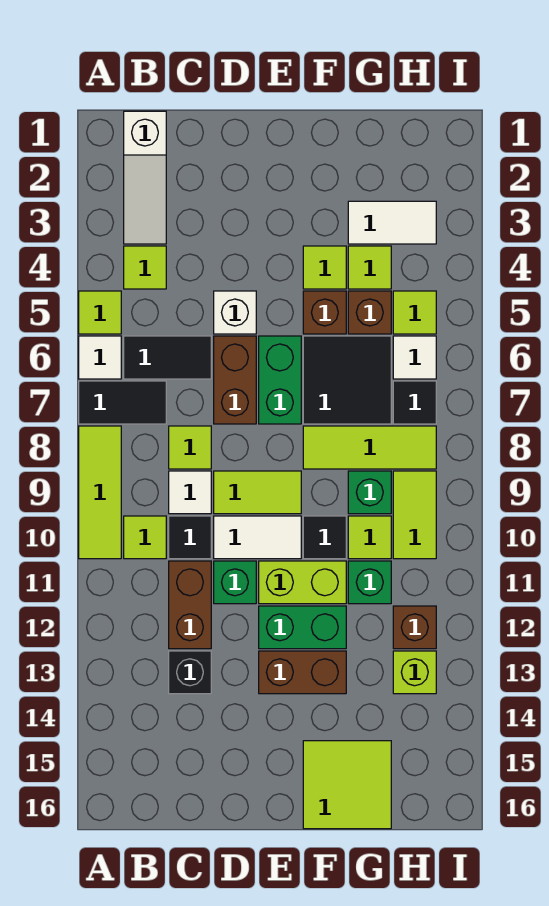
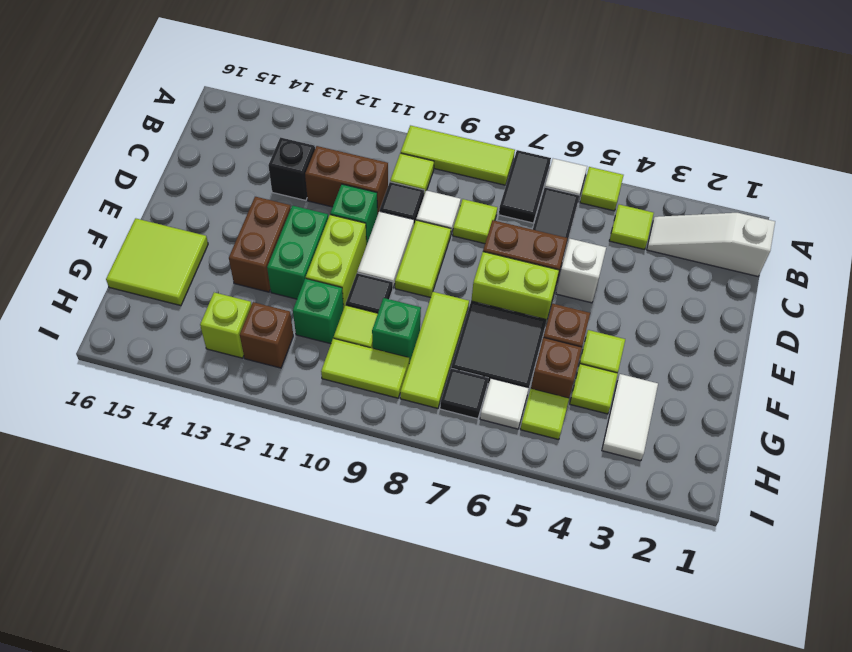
green brick E6:E7 level 1 -> lime brick E6:E7 level 1

